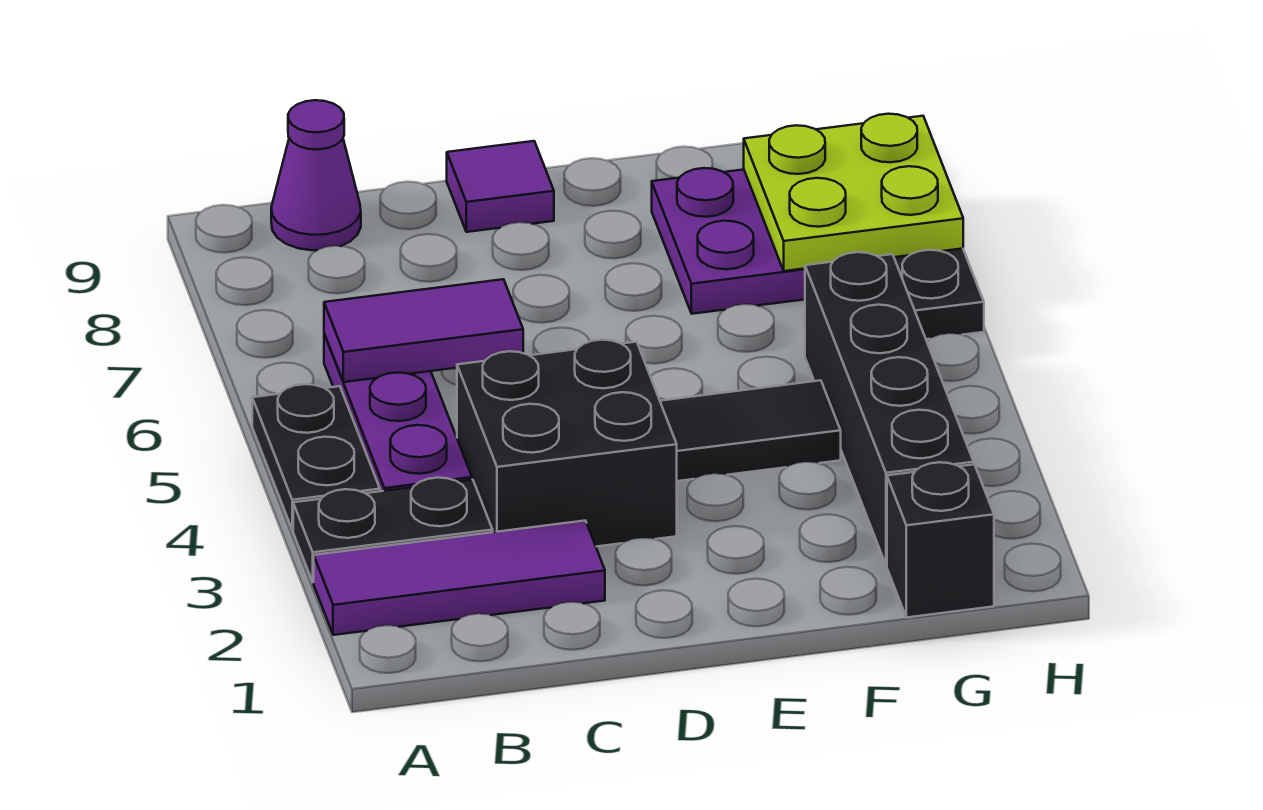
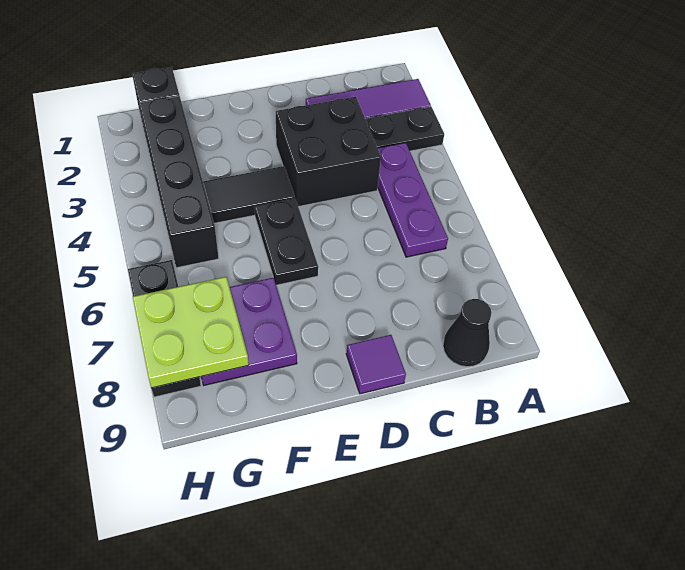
black plate A4:A5 level 1 -> black plate E5:E6 level 1
purple tile B6:C6 level 2 -> none
purple cone B9 level 1 -> black cone B9 level 1

